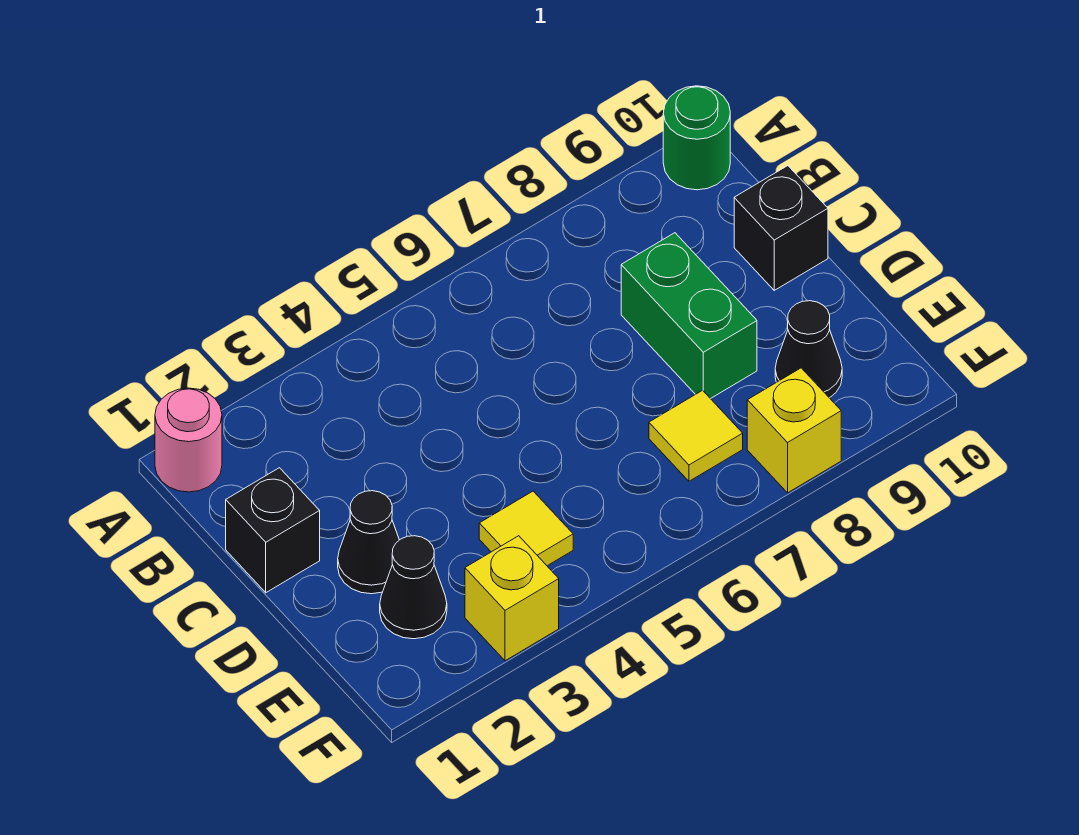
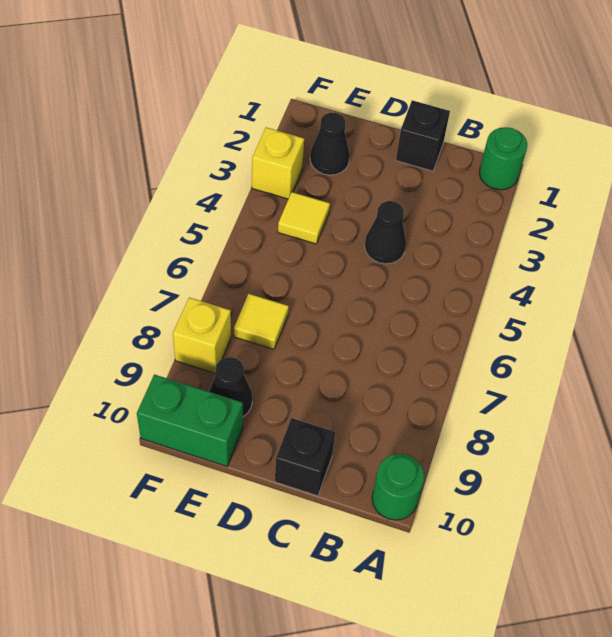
pink round brick A1 level 1 -> green round brick A1 level 1
green brick C8:D8 level 1 -> green brick E10:F10 level 1
black cone D2 level 1 -> black cone C4 level 1

